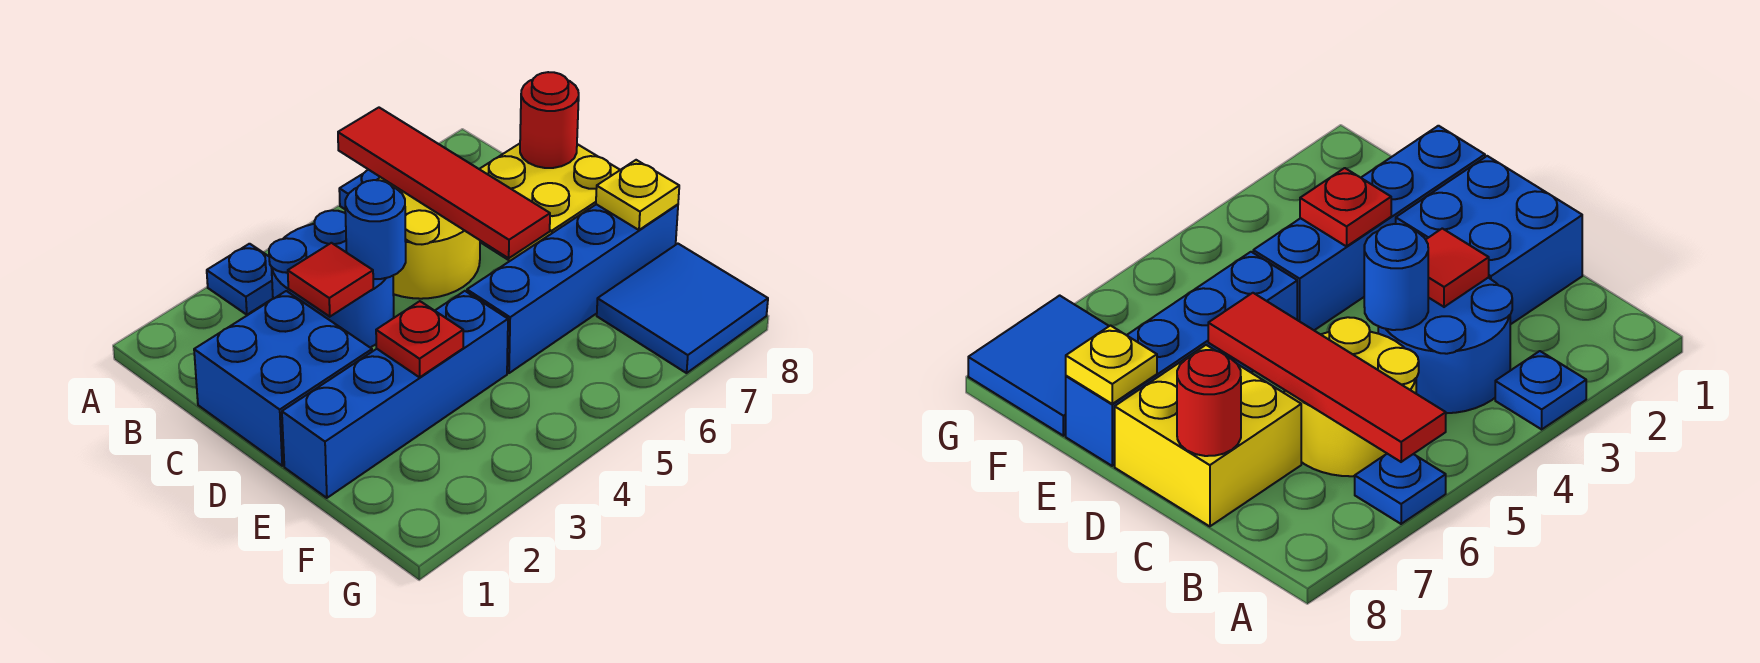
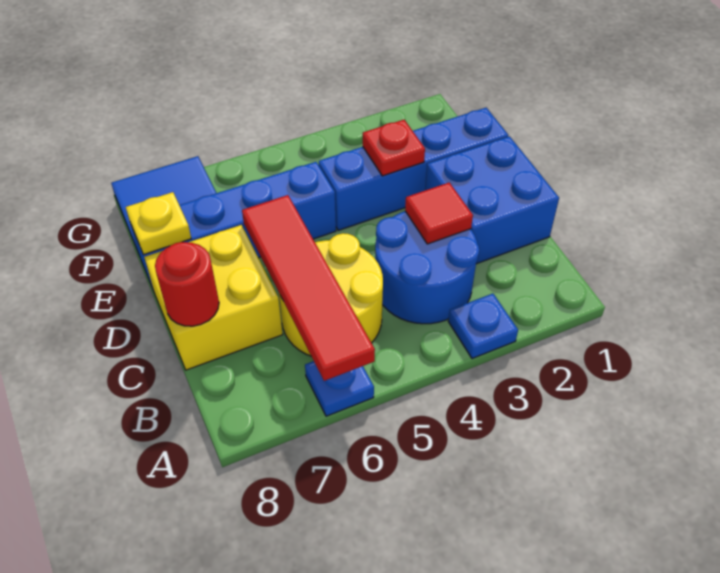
blue round brick C4 level 2 -> none

